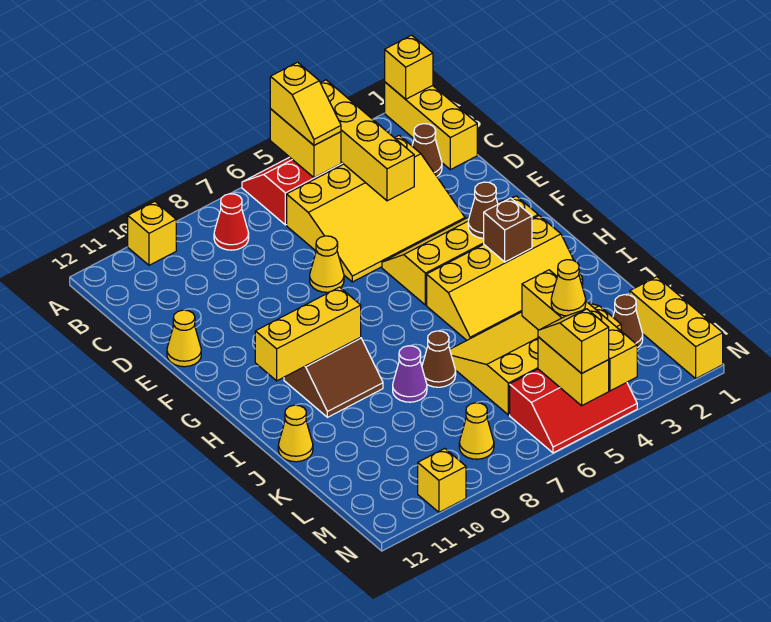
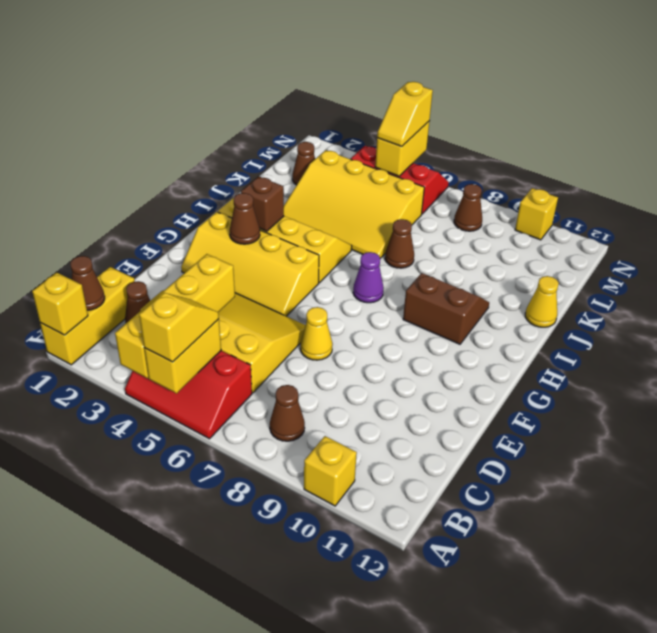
none -> brown cone B1 level 2
red cone B8 level 1 -> brown cone B8 level 1
yellow cone E12 level 1 -> none
yellow brick H9:H11 level 2 -> none
purple cone J8 level 1 -> purple cone H7 level 1
yellow brick K4:N4 level 2 -> none
yellow brick L1:N1 level 1 -> none
yellow cone L4 level 3 -> none
yellow cone M8 level 1 -> brown cone M8 level 1

